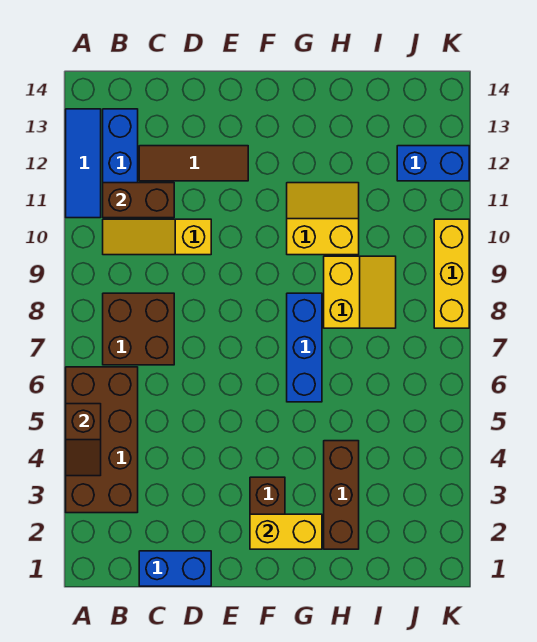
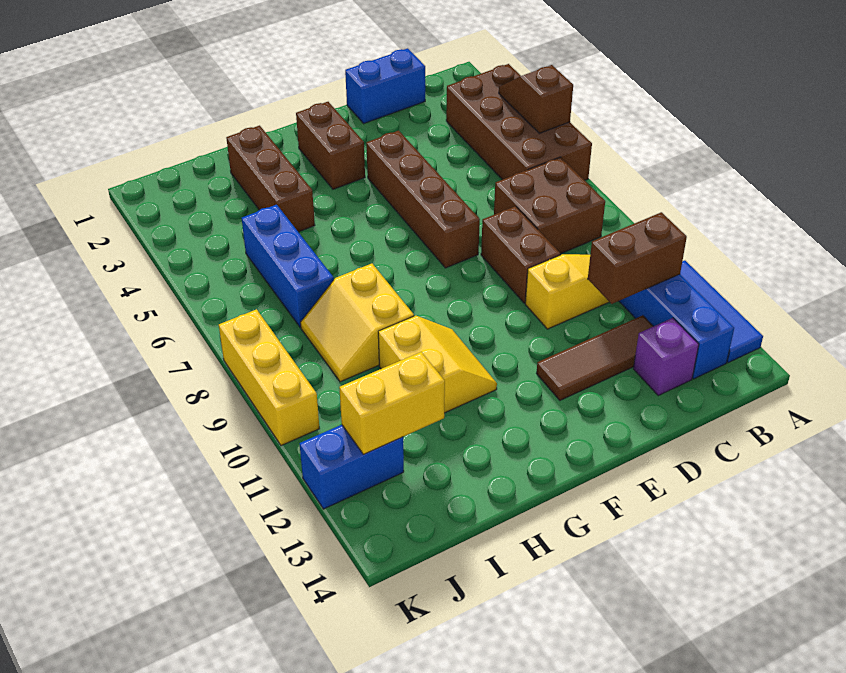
none -> purple brick C13 level 1
none -> brown brick D8:D9 level 1
none -> brown brick E4:E7 level 1
yellow brick F2:G2 level 2 -> yellow brick I12:J12 level 2
blue brick G6:G8 level 1 -> blue brick I5:I7 level 1
yellow slope G10:H11 level 1 top 10 -> yellow slope G10:H11 level 1 top H

